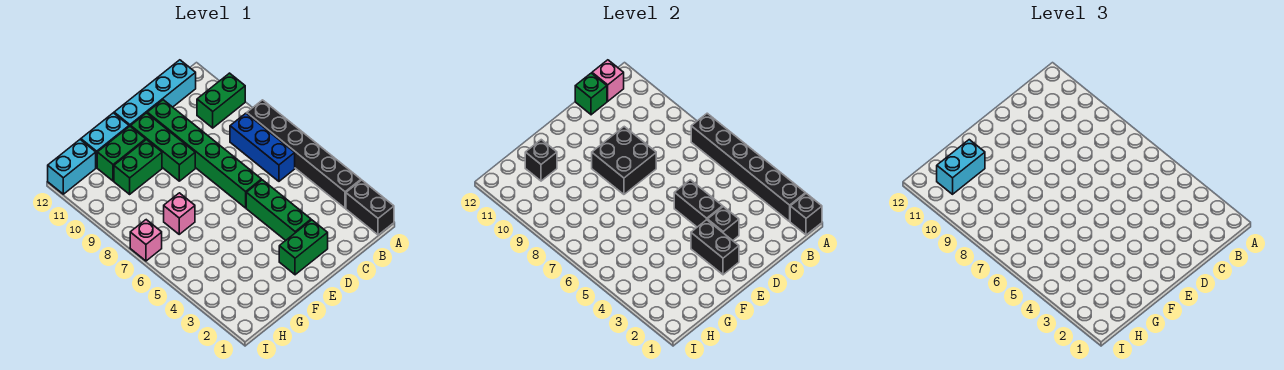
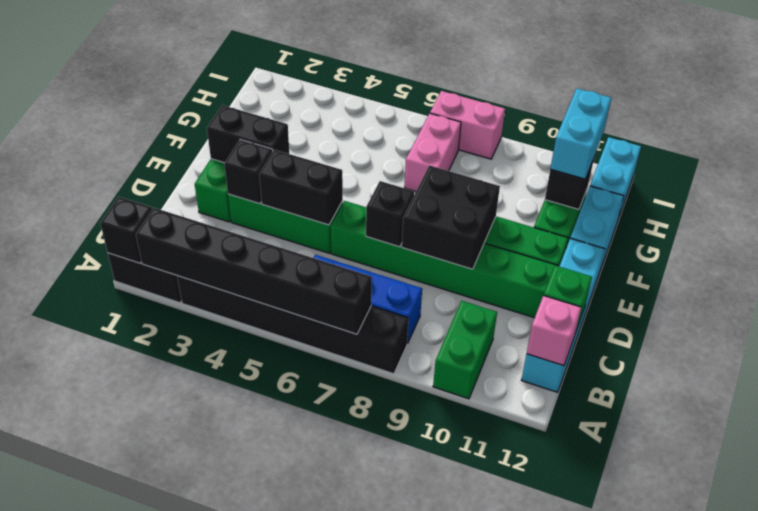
none -> black brick D7 level 2
green brick F10:G10 level 1 -> none
pink brick G7 level 1 -> pink brick G7:H7 level 1
pink brick I7 level 1 -> pink brick I7:I8 level 1

